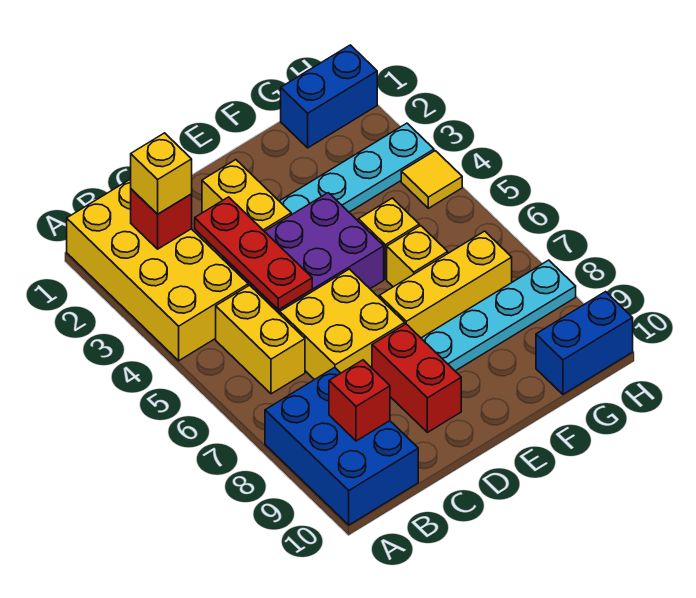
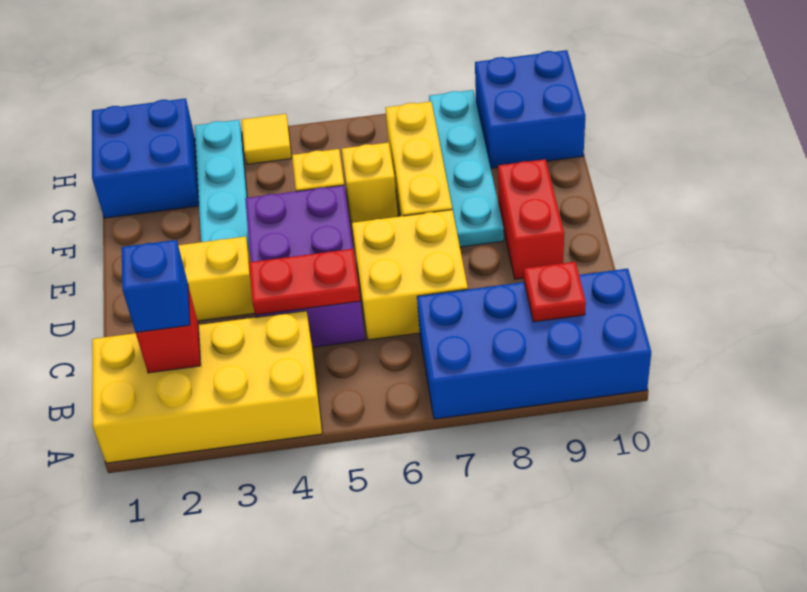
blue brick A8:B10 level 1 -> blue brick A7:B10 level 1
yellow brick B2 level 3 -> blue brick B2 level 3
yellow brick B5:B6 level 1 -> none
red brick B9 level 2 -> red plate B9 level 2
red plate C3:C5 level 2 -> red plate C4:C5 level 2
red brick D8:D9 level 1 -> red brick D9:E9 level 1
blue brick G1:H1 level 1 -> blue brick G1:H2 level 1
blue brick G10:H10 level 1 -> blue brick G9:H10 level 1

